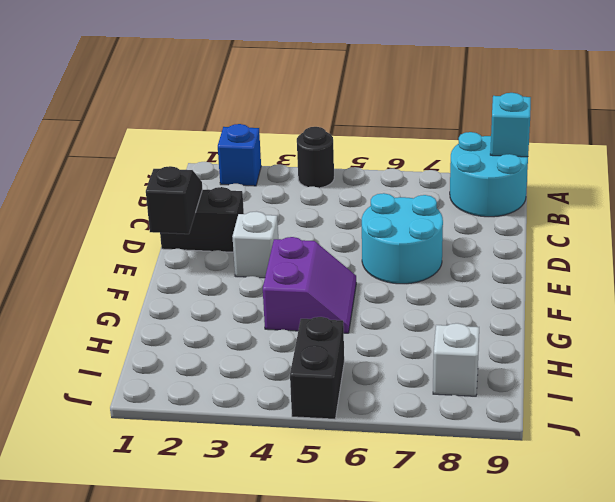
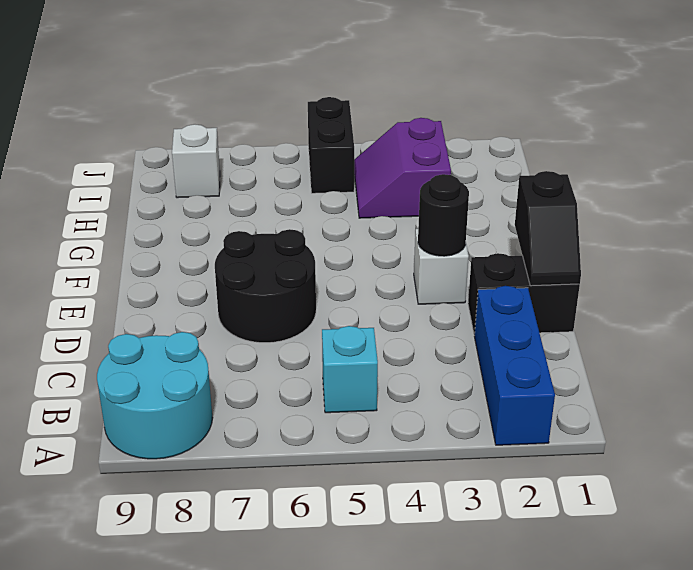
blue brick A2 level 1 -> blue brick A2:C2 level 1
black round brick A4 level 1 -> black round brick E3 level 2
cyan brick A9 level 2 -> cyan brick B5 level 1
cyan round brick D6:E7 level 1 -> black round brick D6:E7 level 1
purple slope F4:G5 level 1 top 4 -> purple slope H3:I4 level 1 top 3

